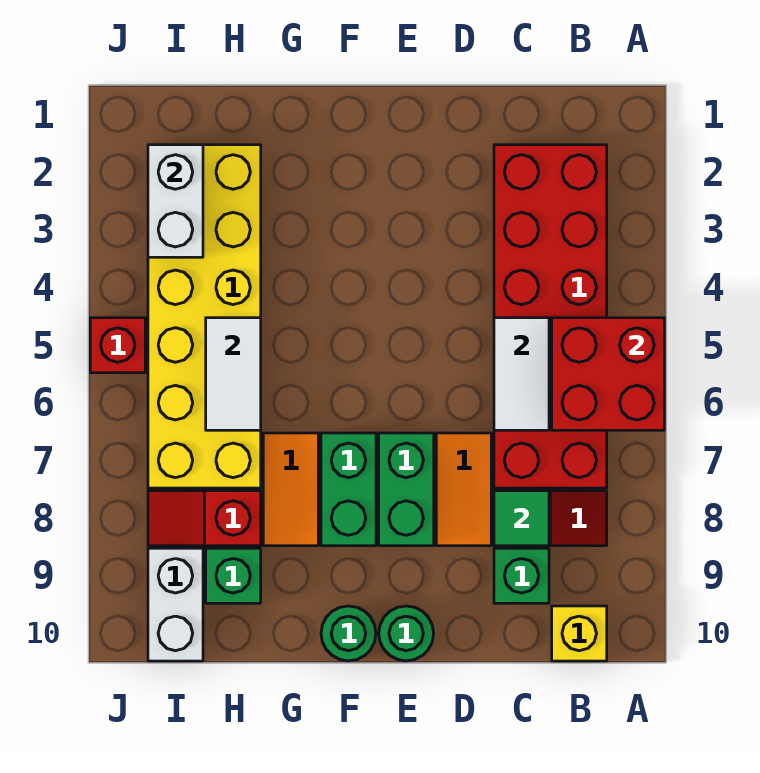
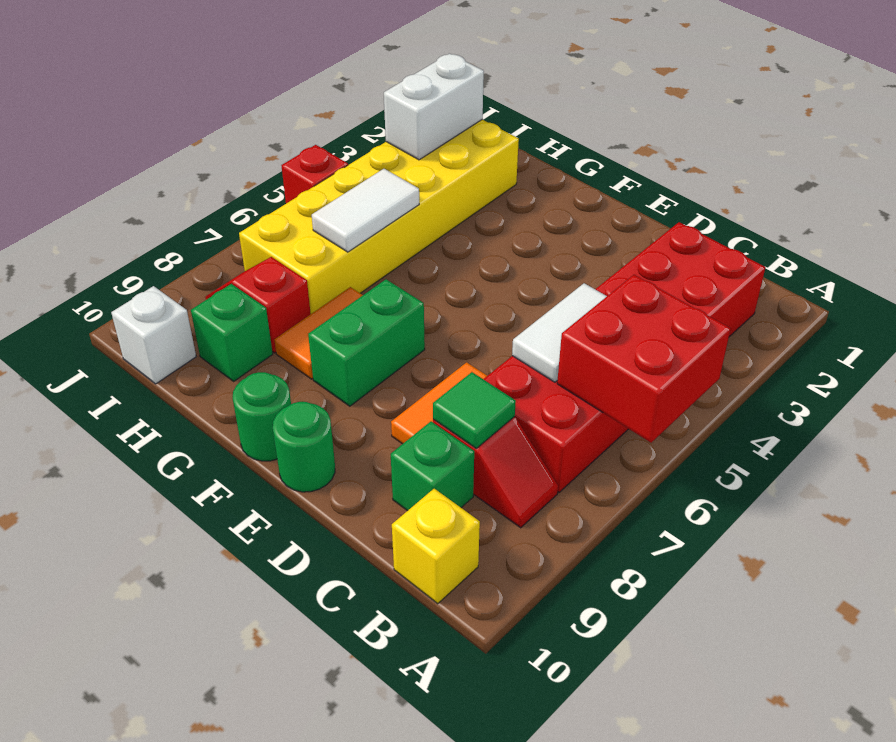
green brick E7:E8 level 1 -> none
white brick I9:I10 level 1 -> white brick I10 level 1

